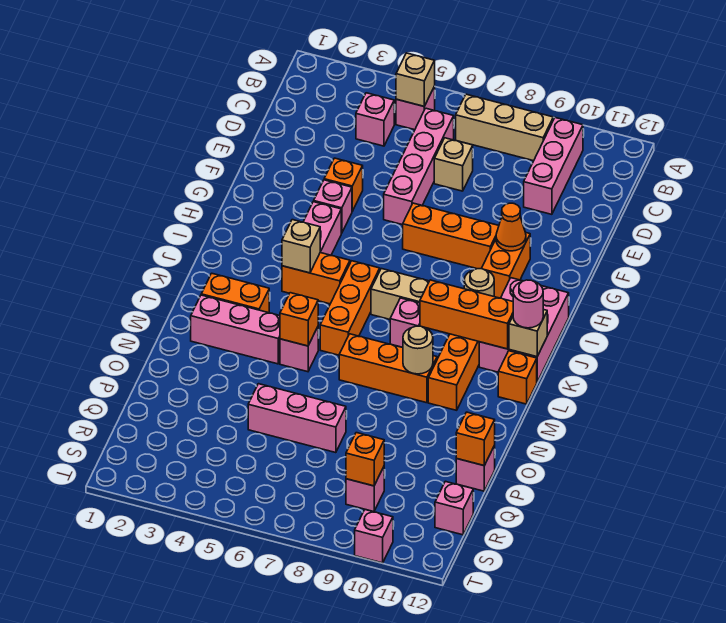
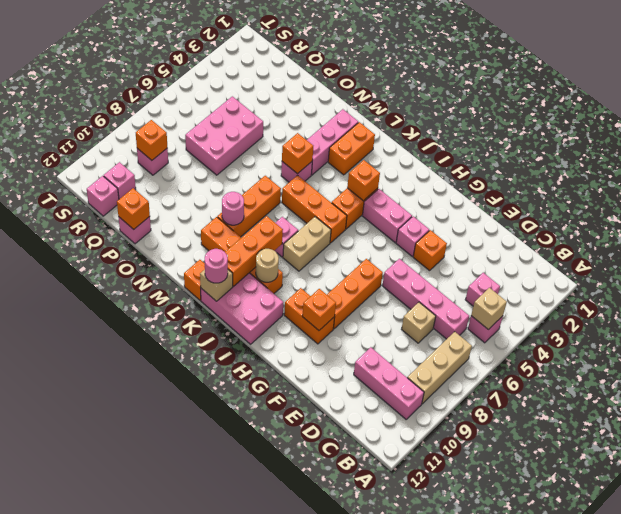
orange cone G10 level 2 -> orange brick G10 level 2
tan brick J4 level 2 -> orange brick J4 level 2
tan round brick M9 level 2 -> pink round brick M9 level 2
pink brick P5:P7 level 1 -> pink brick P5:Q7 level 1
pink brick T10 level 1 -> pink brick R11 level 1

